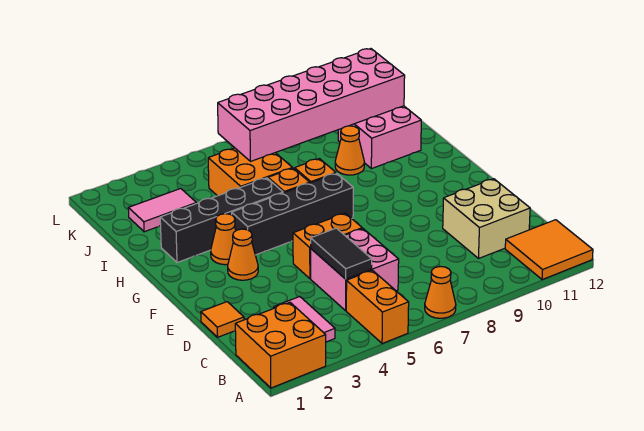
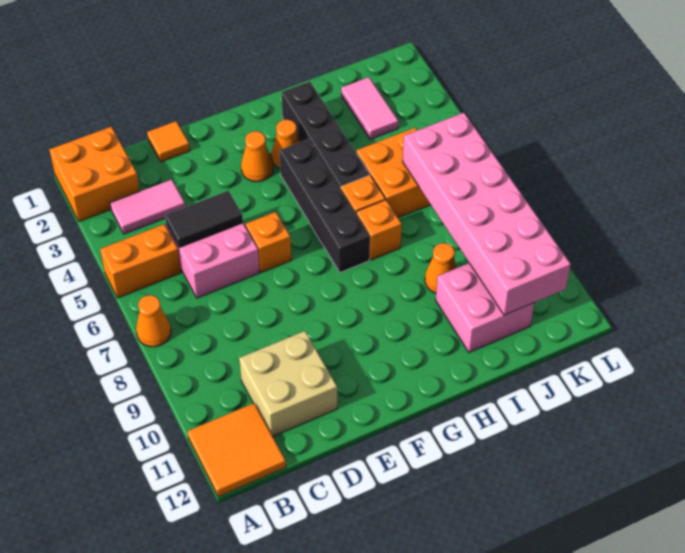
orange brick E5:E6 level 1 -> orange brick E6 level 1

